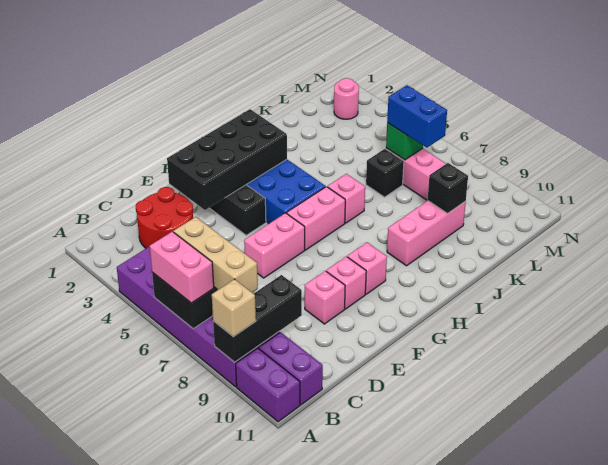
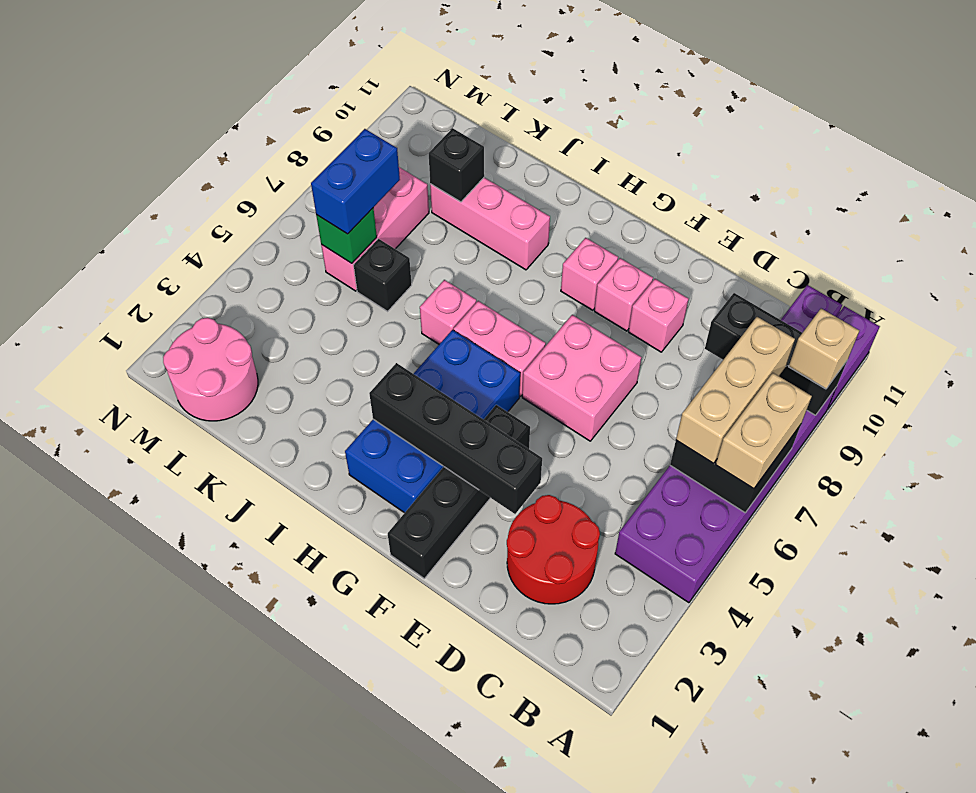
pink brick A6:A7 level 3 -> tan brick A6:A7 level 3
black brick E2:H3 level 2 -> black brick E3:H3 level 2
pink brick E6:F6 level 1 -> pink brick E6:F7 level 1
pink round brick M2 level 1 -> pink round brick L1:M2 level 1

